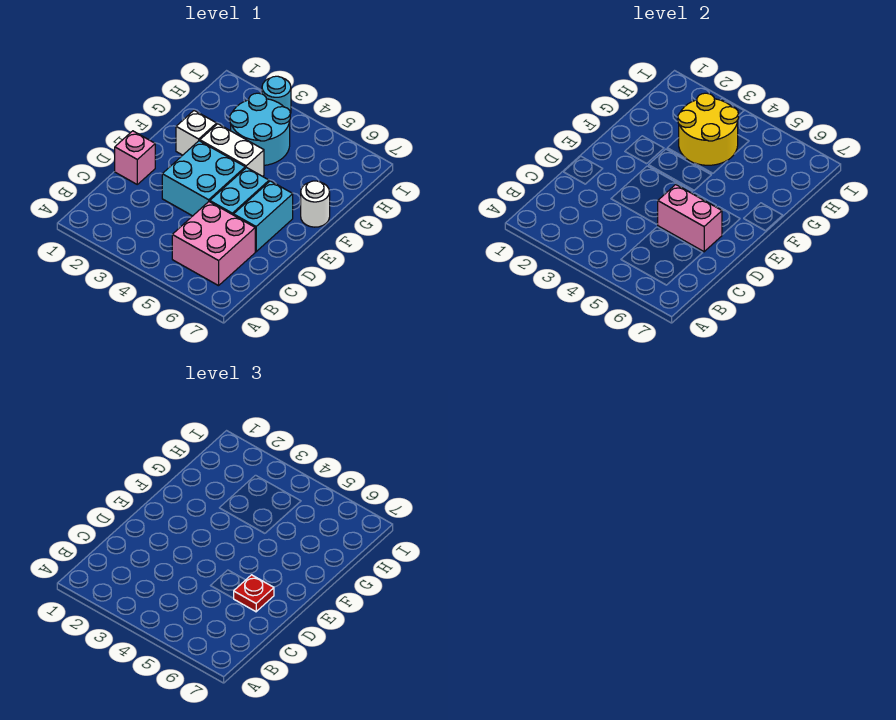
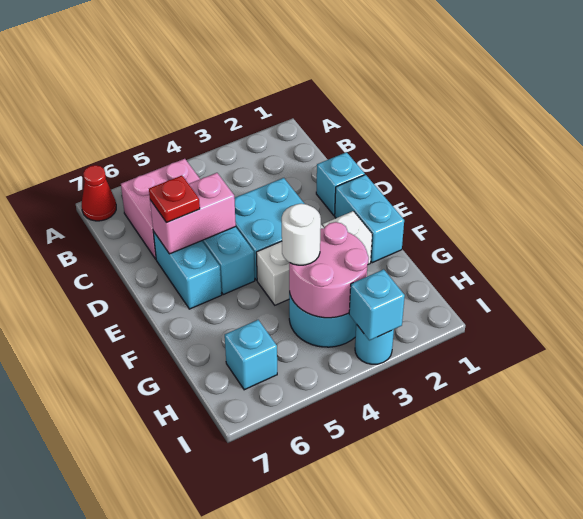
none -> red cone A7 level 1
pink brick D1 level 1 -> cyan brick D1 level 1
none -> cyan brick E1:F1 level 1
white round brick F7 level 1 -> white round brick G4 level 3
yellow round brick G3:H4 level 2 -> pink round brick G3:H4 level 2
none -> cyan brick H6 level 1
none -> cyan brick I3 level 2

